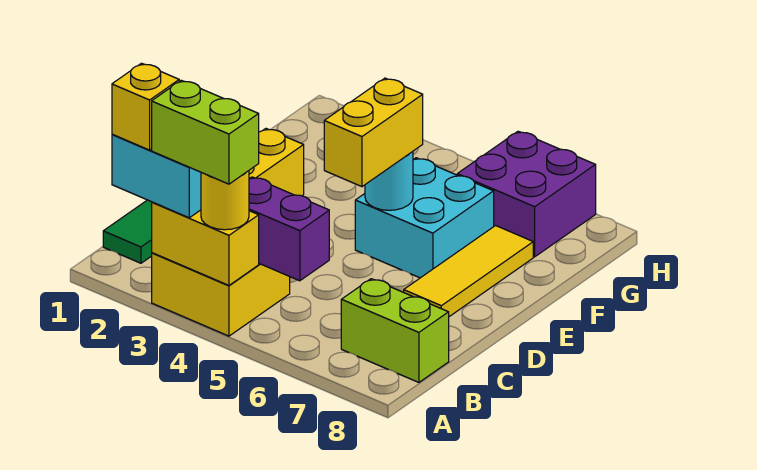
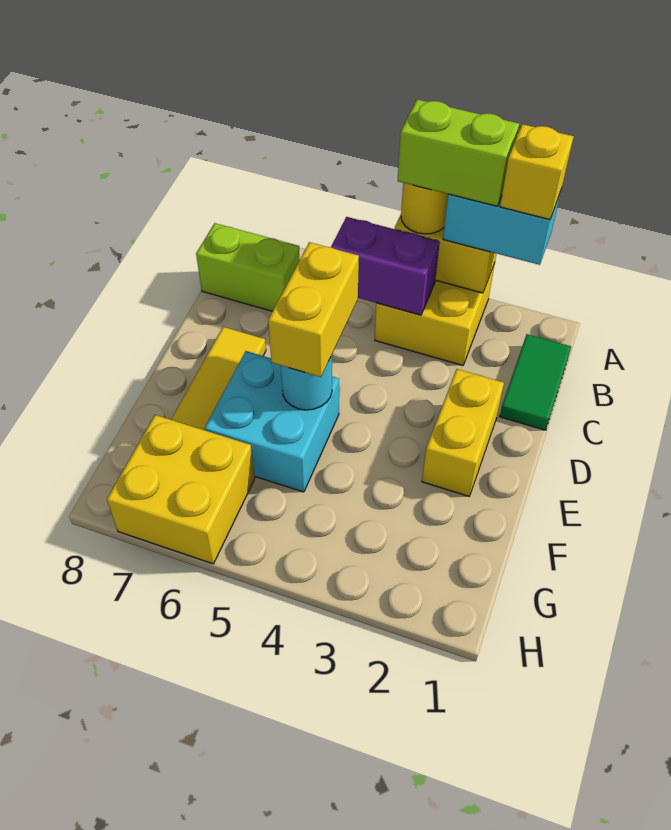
purple brick G6:H7 level 1 -> yellow brick G6:H7 level 1

